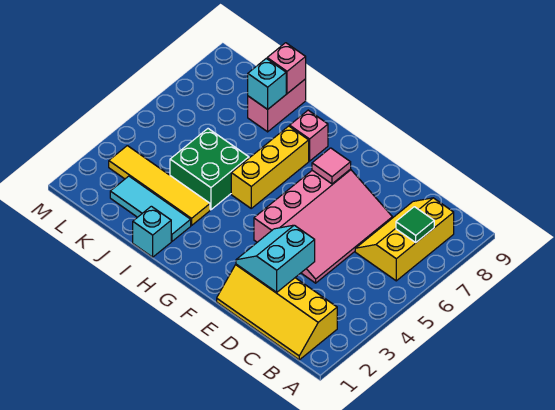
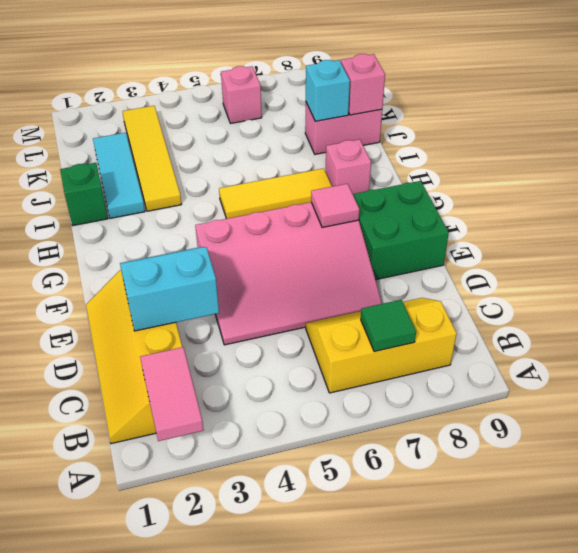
none -> pink tile A2:B2 level 2
yellow brick H5:H7 level 1 -> yellow tile H5:H7 level 1
cyan brick I1 level 1 -> green brick I1 level 1
green brick I4:J5 level 1 -> green brick E8:F9 level 1
none -> pink brick L6 level 1

